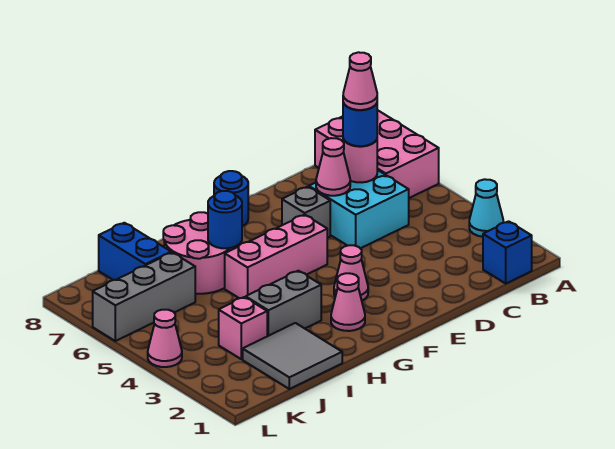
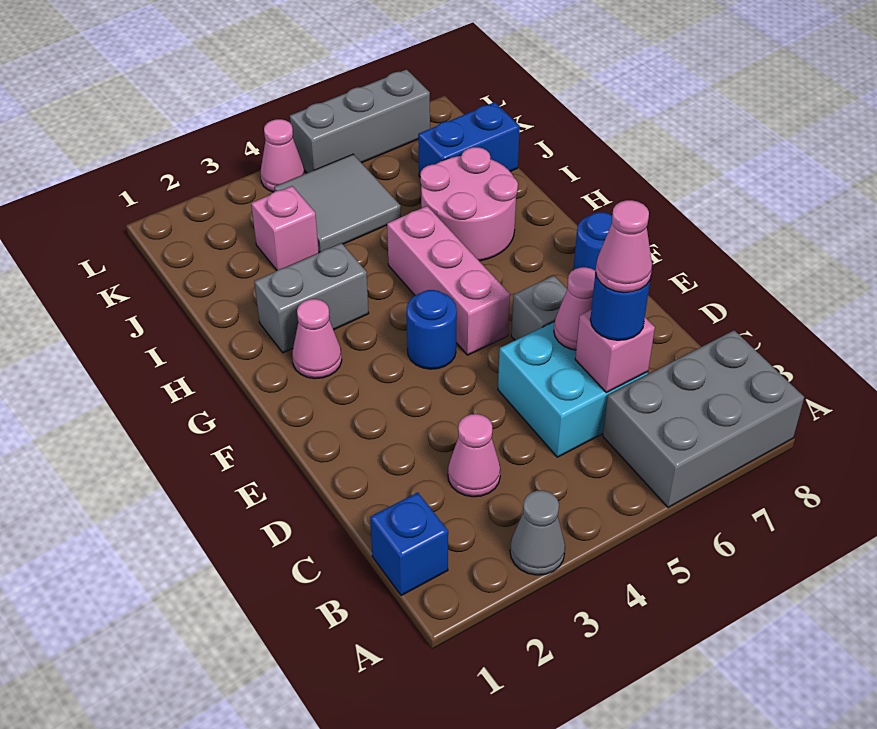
cyan cone A3 level 1 -> grey cone A3 level 1
pink brick A6:B8 level 1 -> grey brick A6:B8 level 1
pink round brick C6 level 2 -> pink brick C6 level 2
pink cone F3 level 1 -> pink cone C3 level 1
grey brick H3:I3 level 1 -> grey brick H2:H3 level 1
blue round brick H6 level 2 -> blue round brick F4 level 1
grey tile I1:J2 level 1 -> grey tile J4:K5 level 1
grey brick J6:L6 level 1 -> grey brick L5:L7 level 1

